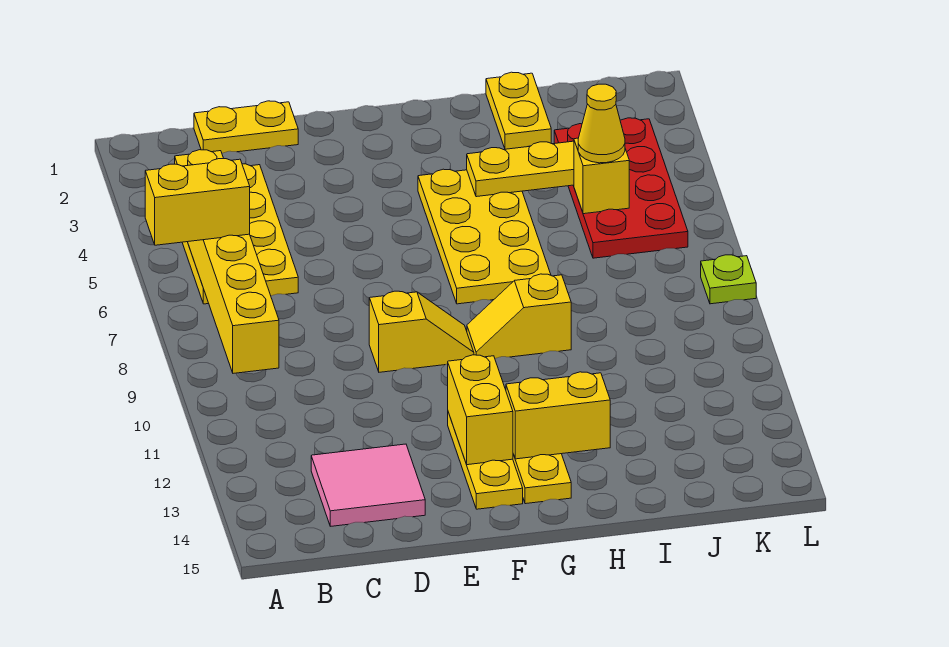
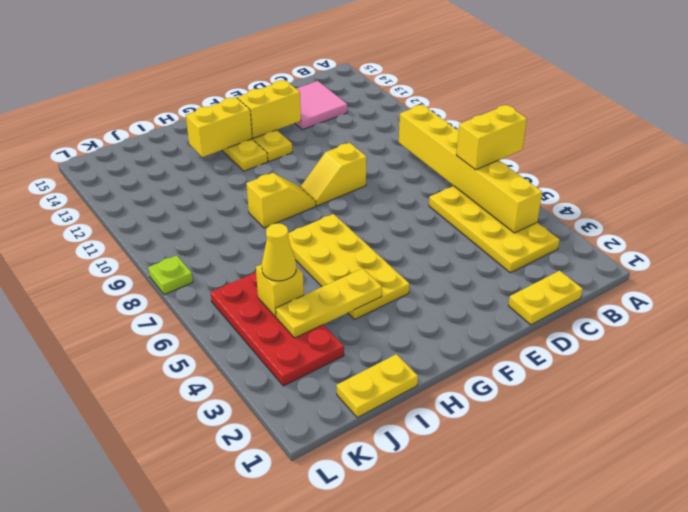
yellow brick F12:F13 level 2 -> yellow brick E13:F13 level 2
yellow plate I1:I2 level 1 -> yellow plate I1:J1 level 1

